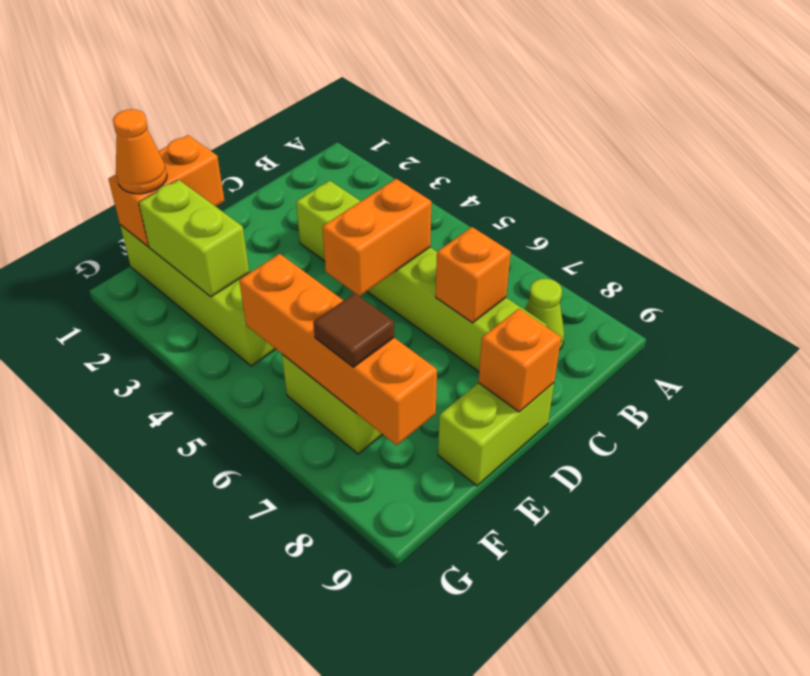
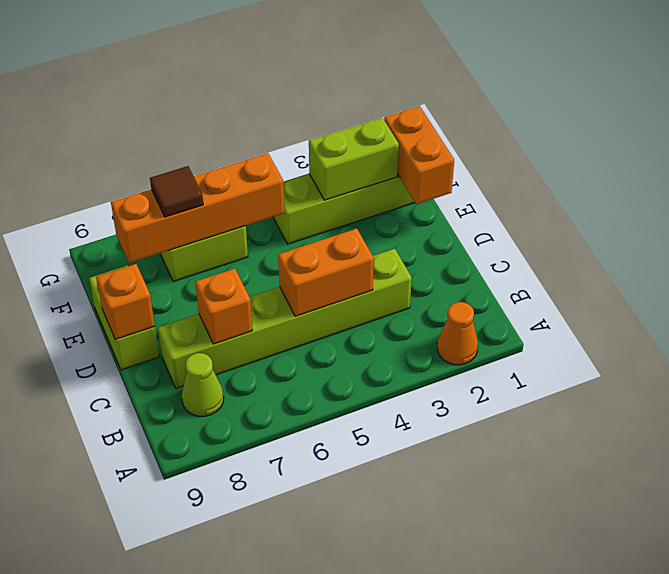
orange brick C5:D5 level 2 -> orange brick C4:C5 level 2
orange cone F1 level 3 -> orange cone A2 level 1

